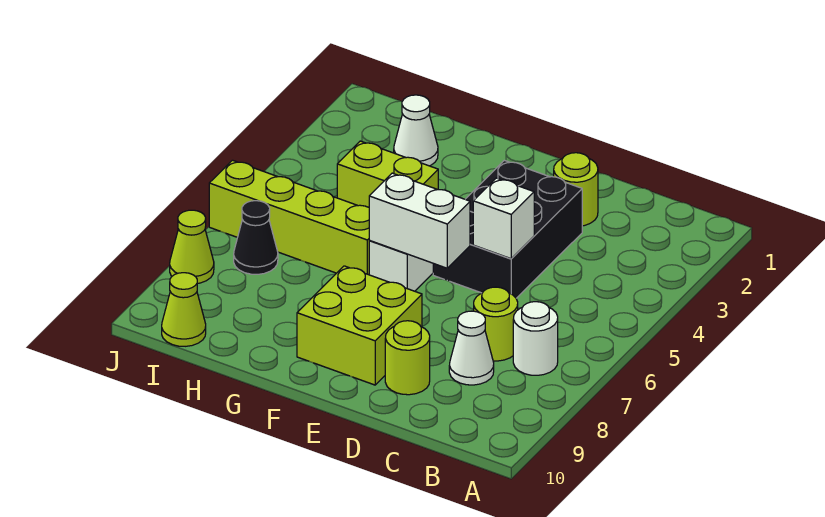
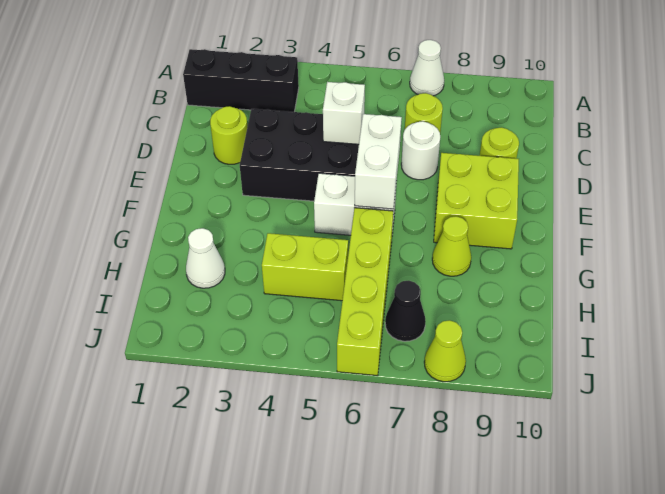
none -> black brick B1:B3 level 1
white round brick B7 level 1 -> white round brick D7 level 1
white cone C8 level 1 -> white cone A7 level 1
lime brick G4:H4 level 1 -> lime brick H4:H5 level 1
lime cone I10 level 1 -> lime cone G8 level 1

